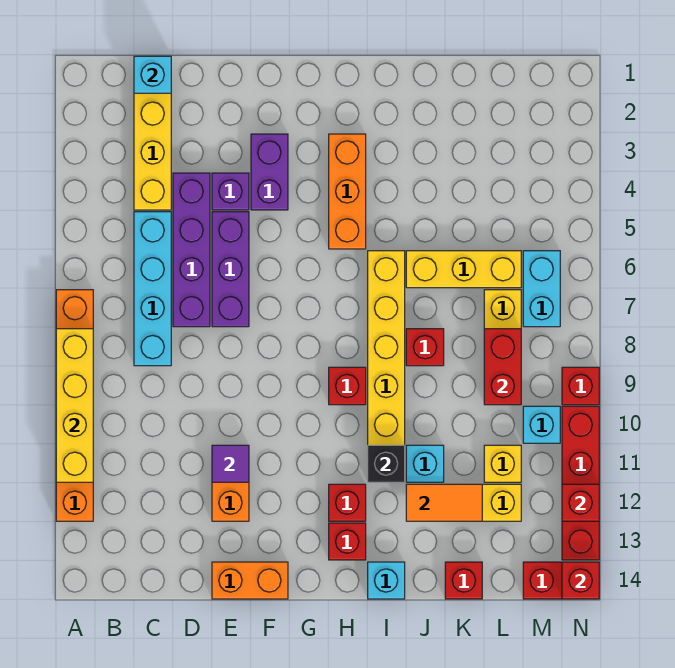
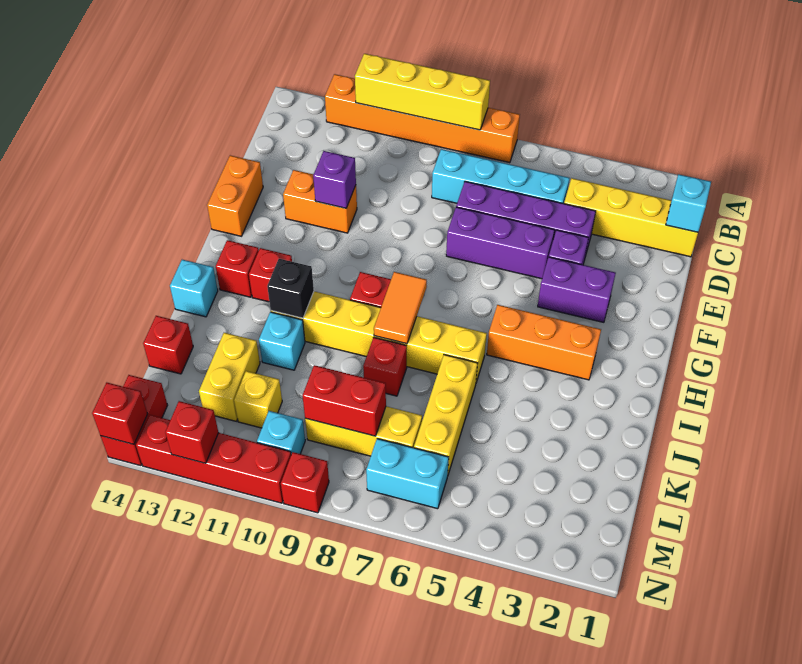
purple tile E11 level 2 -> purple brick E11 level 2
orange tile J12:K12 level 2 -> orange tile H8:I8 level 2

